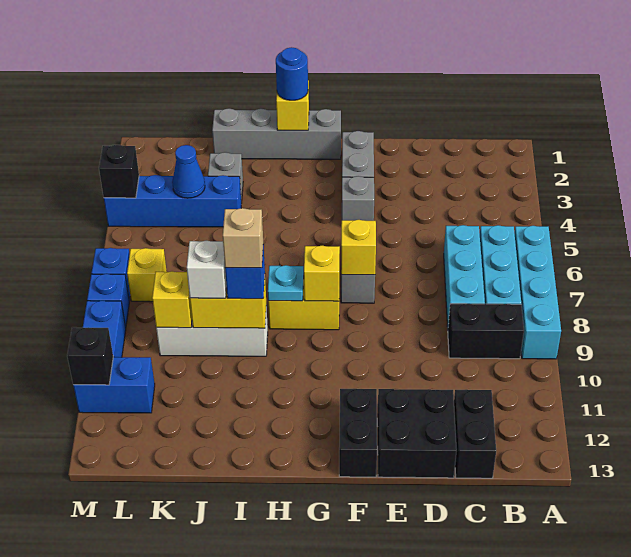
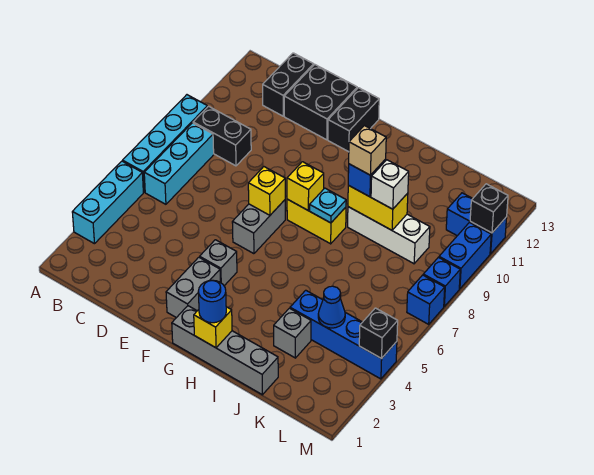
cyan brick C6:C8 level 1 -> cyan brick A3:A5 level 1
yellow brick K9 level 2 -> none
yellow brick L7 level 1 -> none

